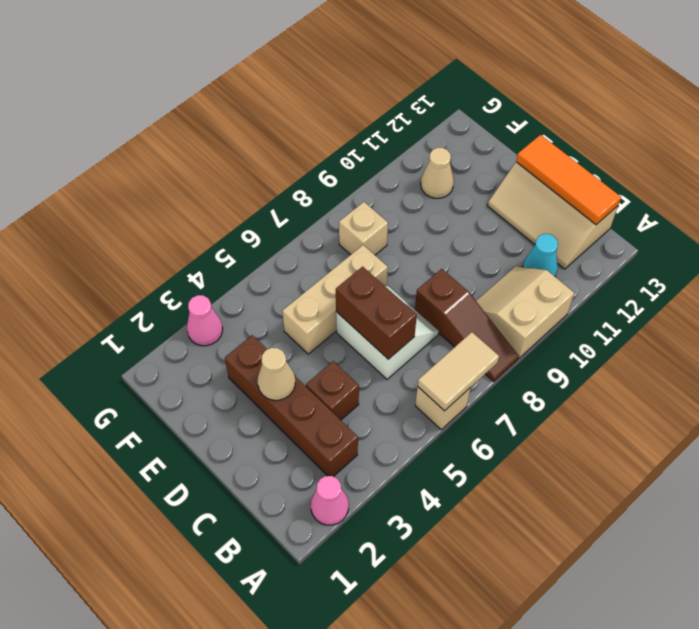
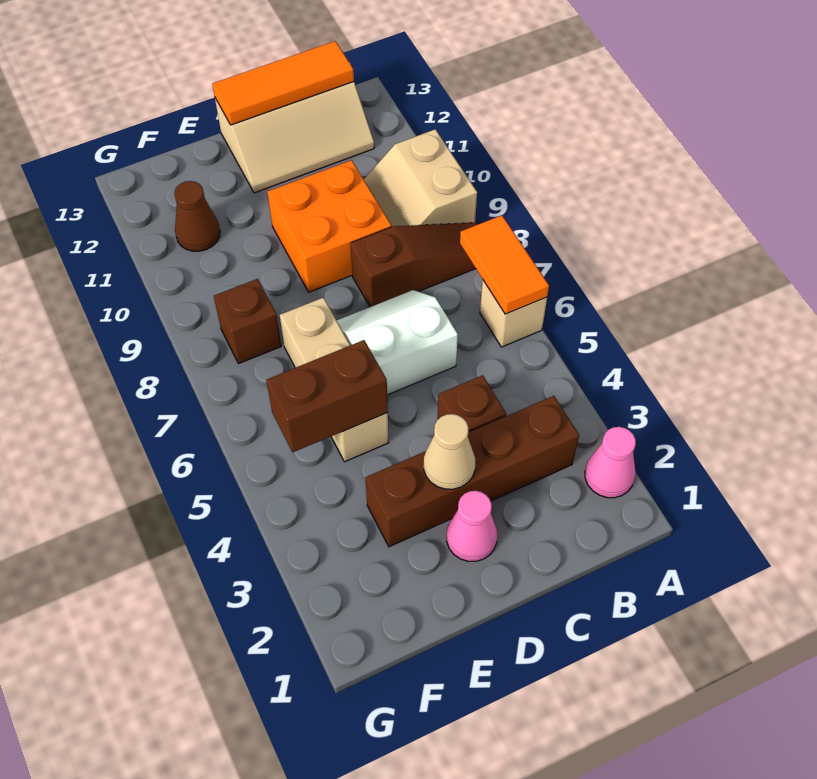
tan tile A6:A7 level 2 -> orange tile A6:A7 level 2
cyan cone B11 level 1 -> none
brown brick C6:D6 level 2 -> brown brick E5:F5 level 2
none -> orange brick C9:D10 level 1
tan brick F8 level 1 -> brown brick F8 level 1
tan cone F11 level 1 -> brown cone F11 level 1
pink cone G3 level 1 -> pink cone D2 level 1

